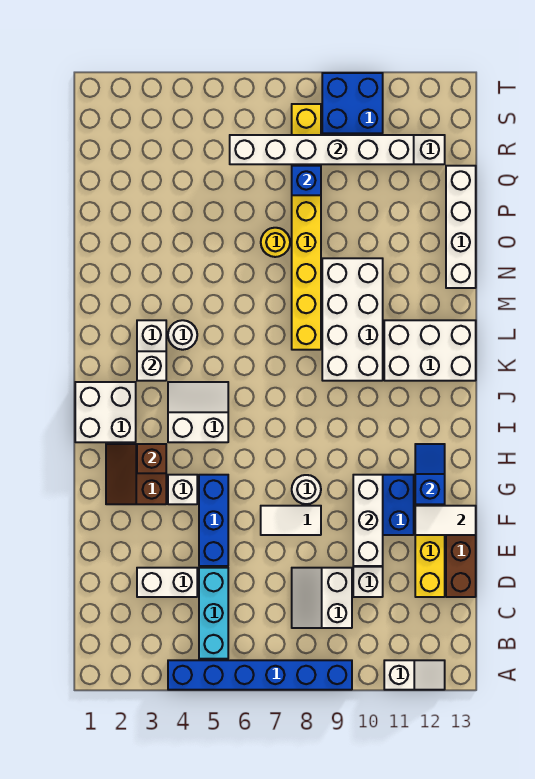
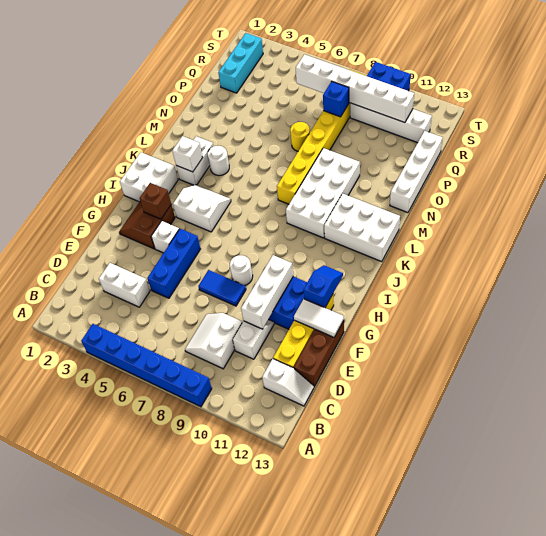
white slope A11:A12 level 1 top 11 -> white slope C12:C13 level 1 top 12
cyan brick B5:D5 level 1 -> cyan brick Q2:S2 level 1
white tile F7:F8 level 1 -> blue tile F7:F8 level 1

